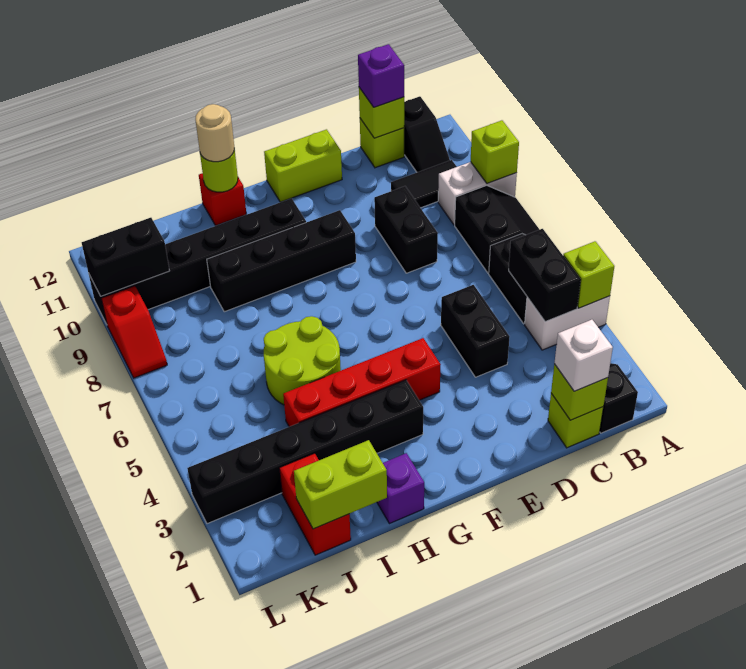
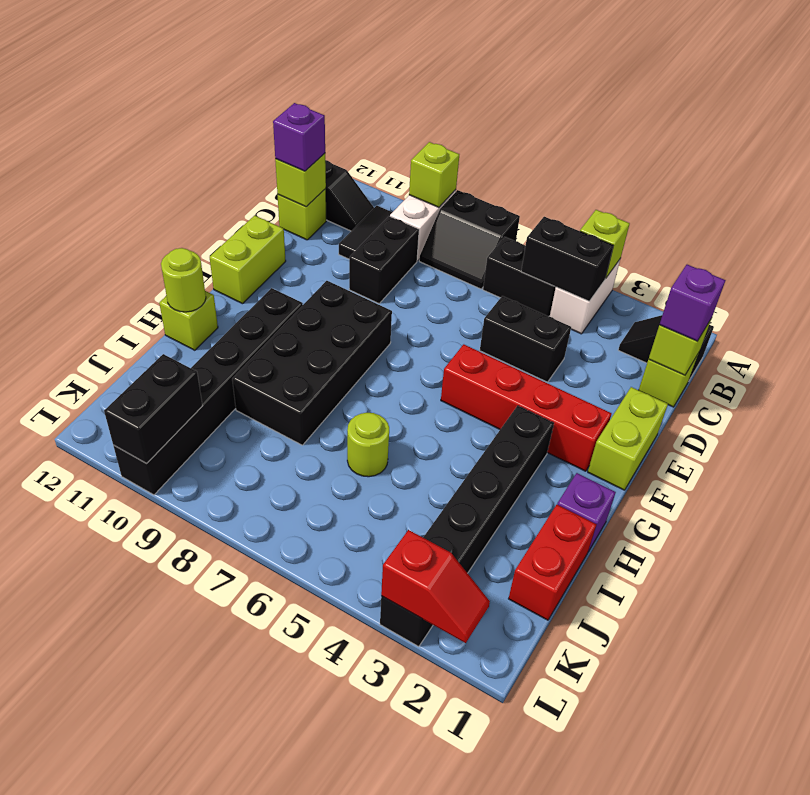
black slope A7:B8 level 1 top B -> black slope A7:B8 level 1 top A
white brick C1 level 3 -> purple brick C1 level 3
black brick D8:D9 level 1 -> black brick C9:D9 level 1
red brick F4:I4 level 1 -> red brick F2:F5 level 1
black brick F9:I9 level 1 -> black brick F8:I9 level 1
lime round brick H5:I6 level 1 -> lime round brick I6 level 1
red brick H12 level 1 -> lime brick H12 level 1
tan round brick H12 level 3 -> none
lime brick I1:J1 level 2 -> lime brick E1:F1 level 1
red brick J1:J2 level 1 -> red brick I1:J1 level 1
red slope L8:L9 level 1 top 9 -> red slope L2:L3 level 2 top 3

